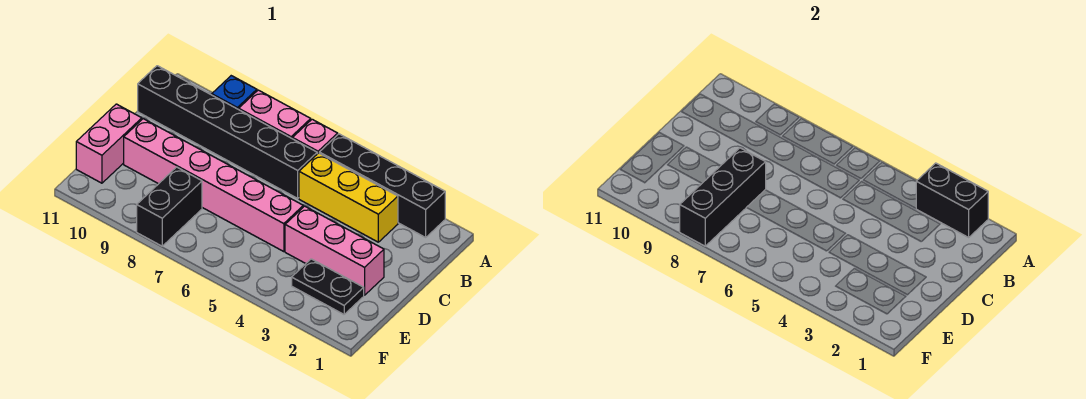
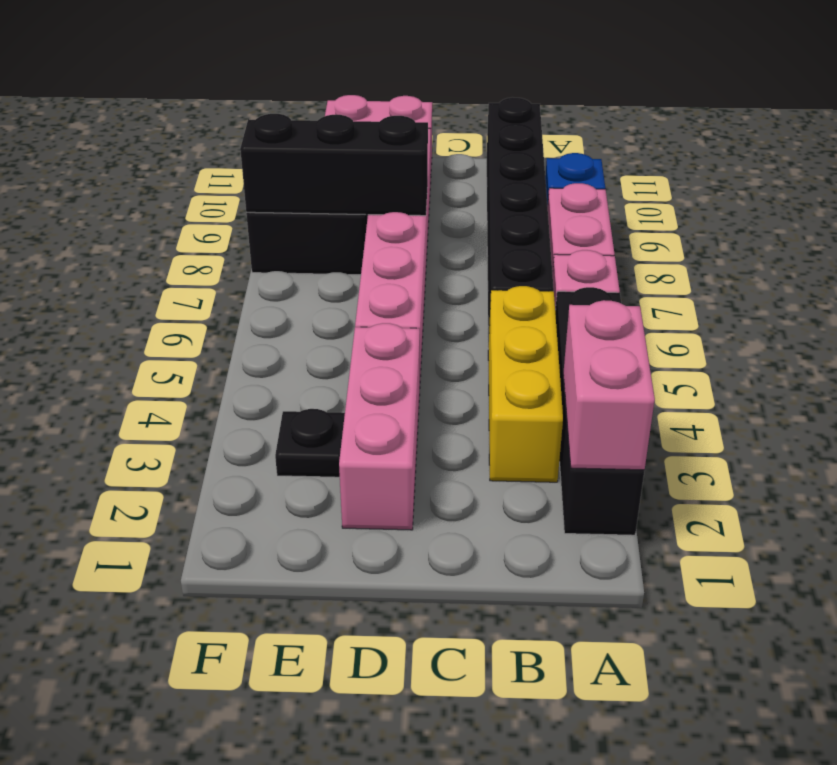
black brick A2:A3 level 2 -> pink brick A2:A3 level 2
black plate E2:E3 level 1 -> black plate E3 level 1

